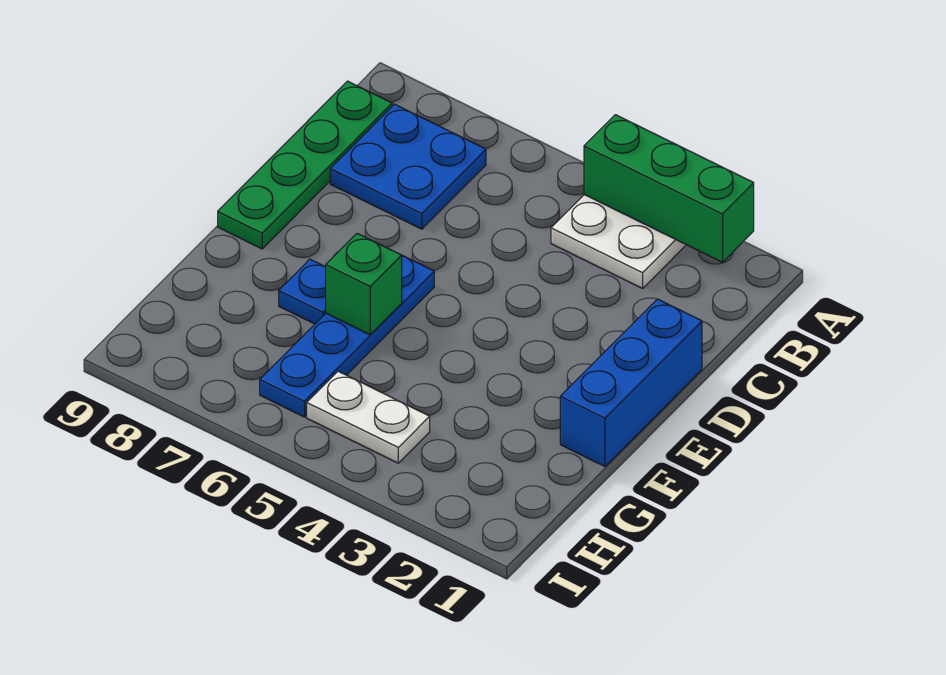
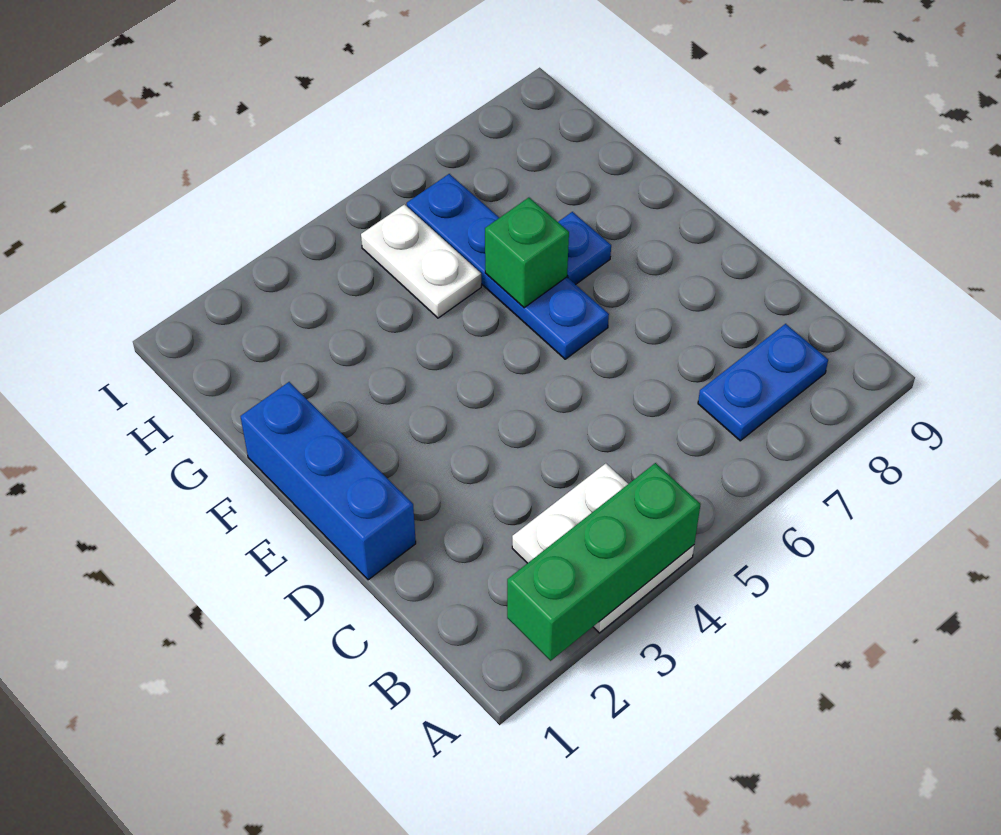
blue plate B7:C8 level 1 -> blue plate B7:B8 level 1
green plate B9:E9 level 1 -> none
white plate H4:H5 level 1 -> white plate G5:H5 level 1

